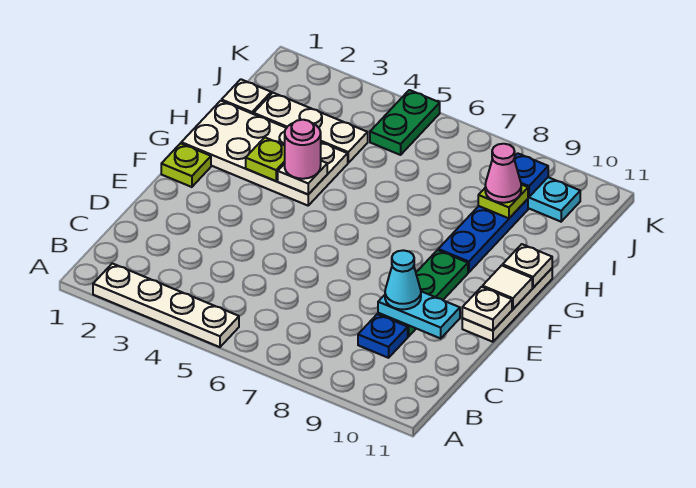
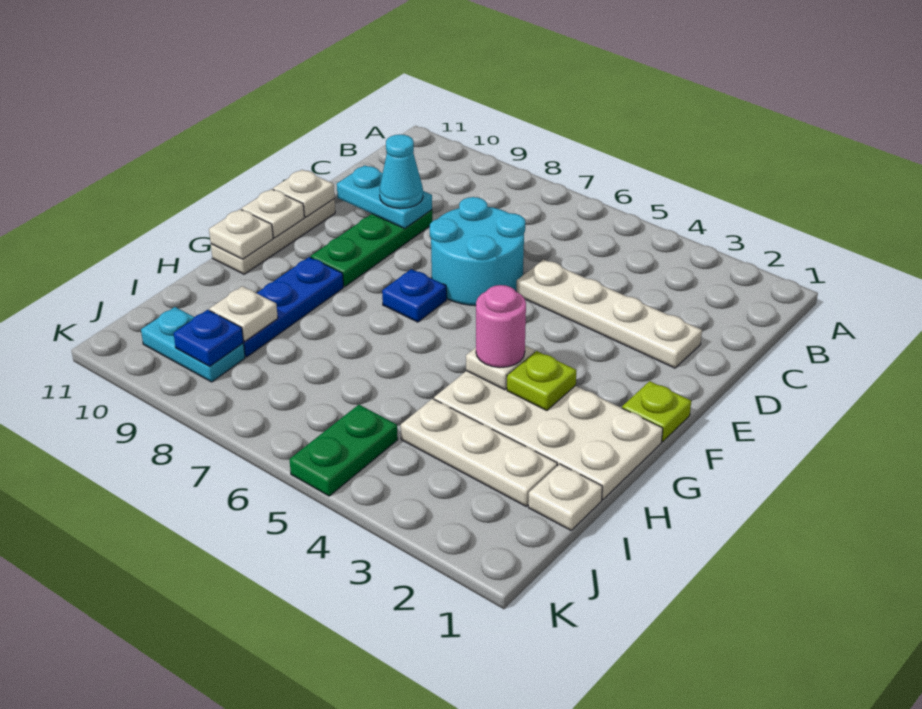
white plate A2:A5 level 1 -> white plate D2:D5 level 1
blue plate C9 level 1 -> blue plate F7 level 1
none -> cyan round brick D6:E7 level 1
white tile F11 level 2 -> white plate F11 level 2
lime plate I9 level 2 -> white plate I9 level 2
pink cone I9 level 3 -> none

